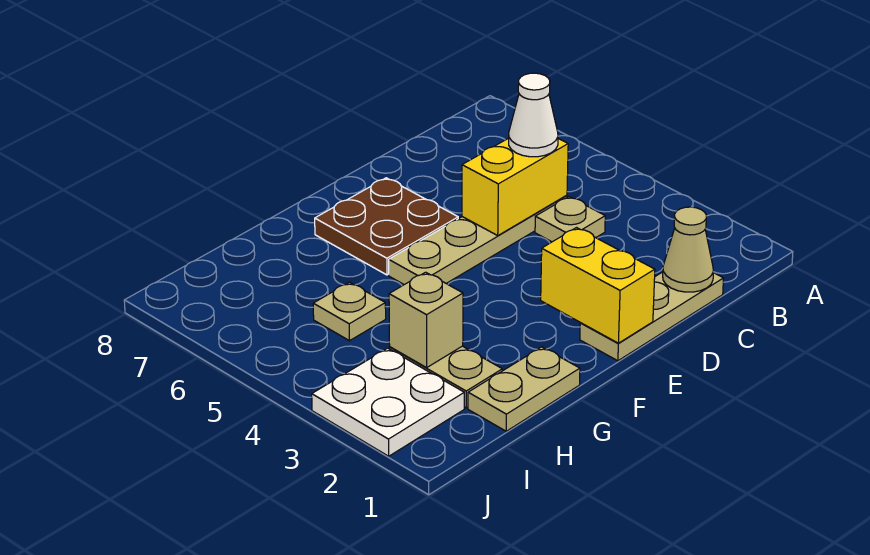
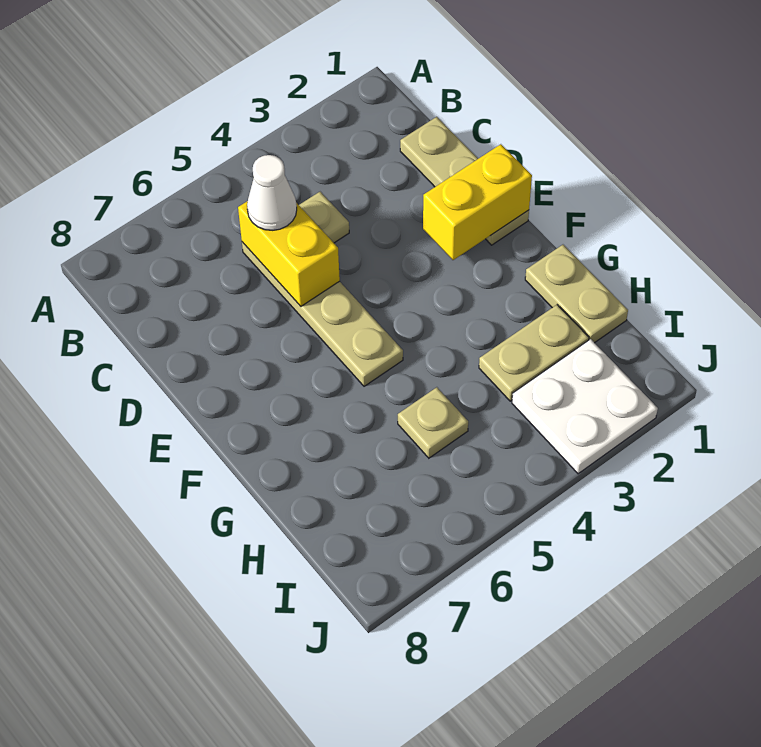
tan cone C1 level 2 -> none
brown plate E6:F7 level 1 -> none
tan brick H3 level 2 -> none

